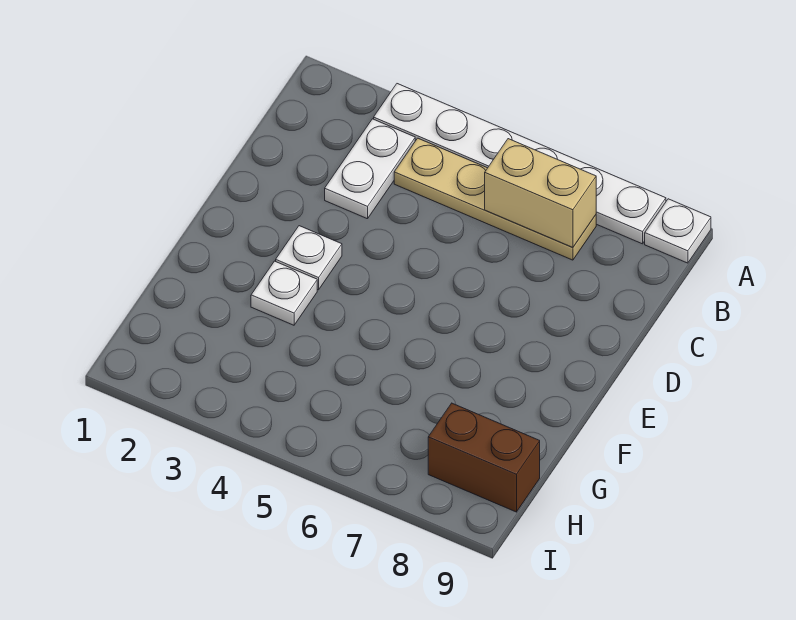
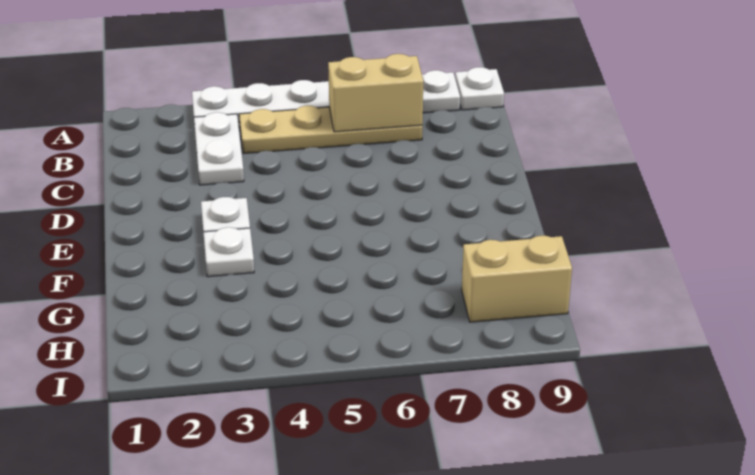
brown brick H8:H9 level 1 -> tan brick H8:H9 level 1

